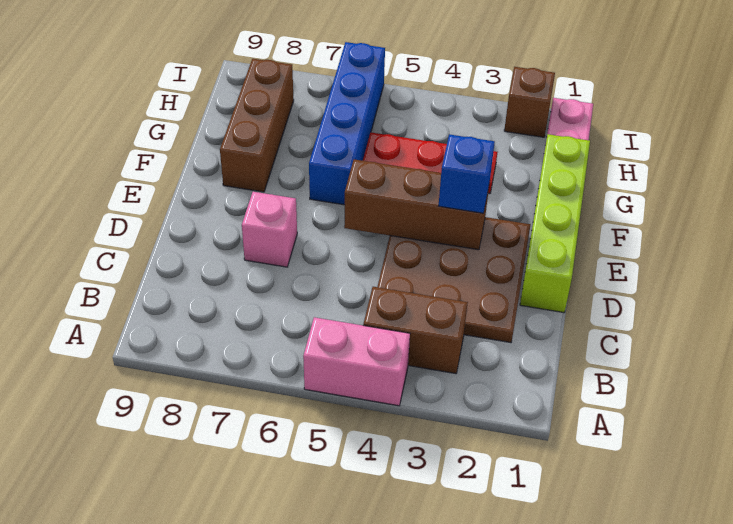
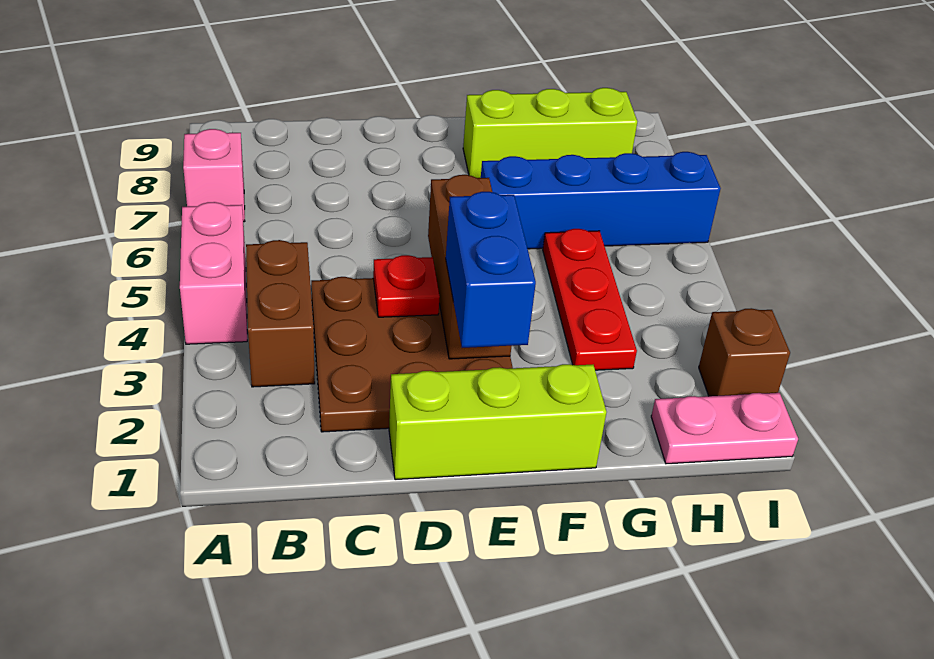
lime brick D1:G1 level 1 -> lime brick D1:F1 level 1
none -> red plate D4 level 2
pink brick D7 level 1 -> pink brick A7 level 1
blue brick E3 level 3 -> blue brick E2:E3 level 3
brown brick F8:H8 level 1 -> lime brick F8:H8 level 1

